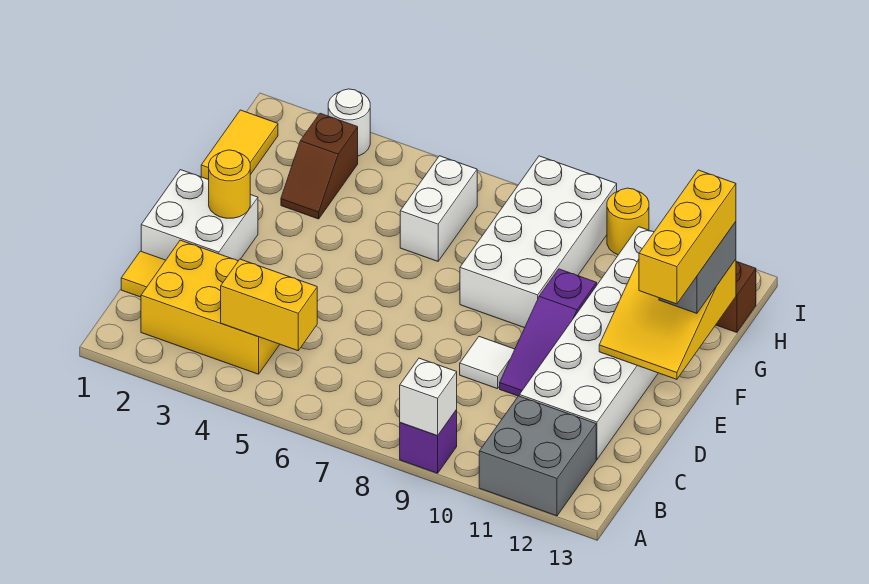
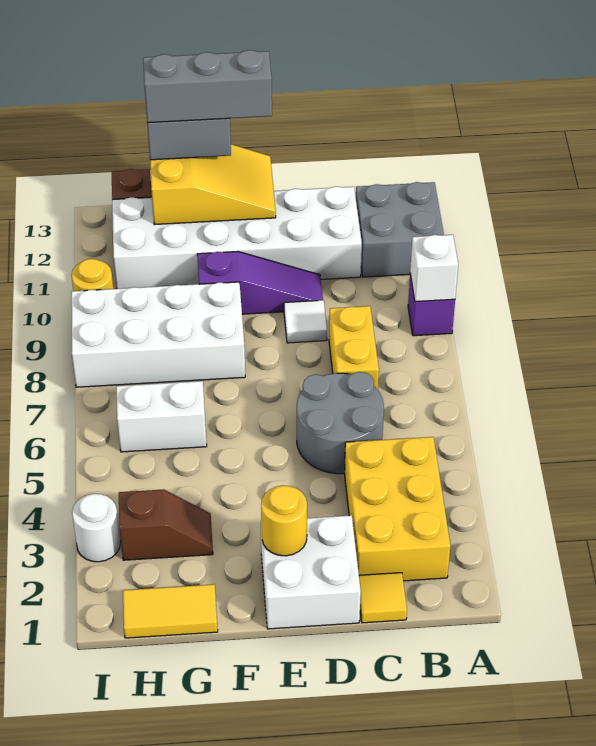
yellow brick B4:B5 level 2 -> yellow brick C7:C8 level 1
none -> grey round brick C5:D6 level 1
yellow brick E13:G13 level 4 -> grey brick E13:G13 level 4

